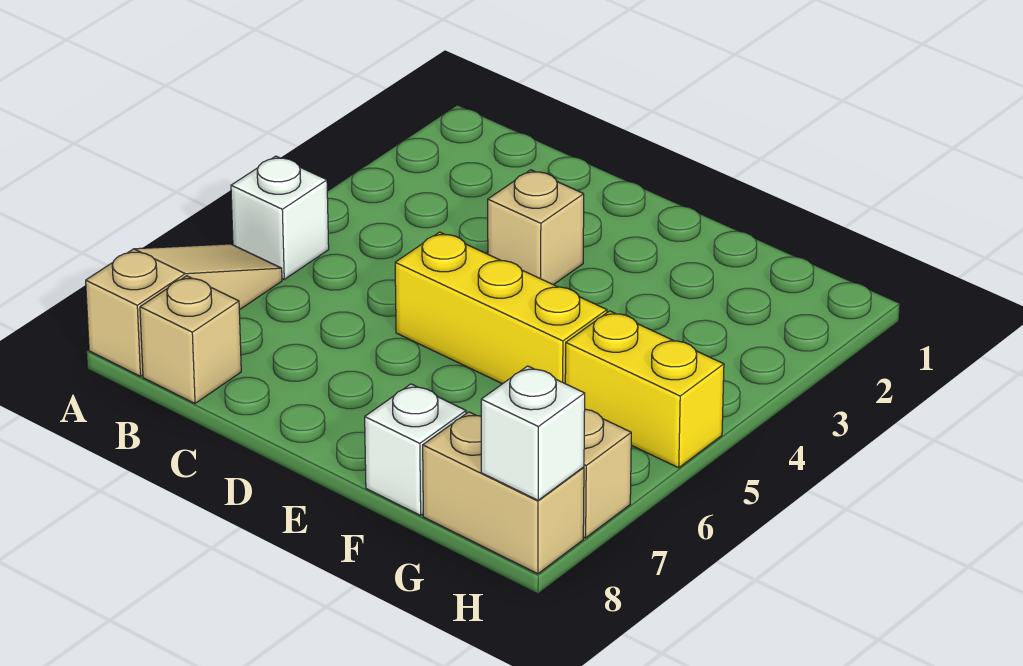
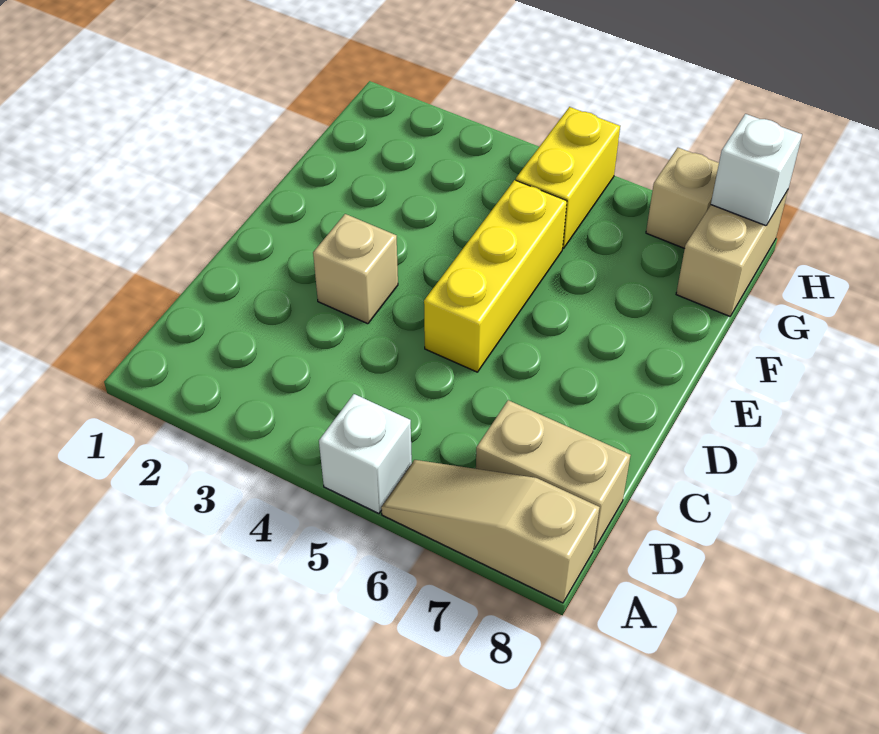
tan brick B8 level 1 -> tan brick B7:B8 level 1
white brick F8 level 1 -> none

